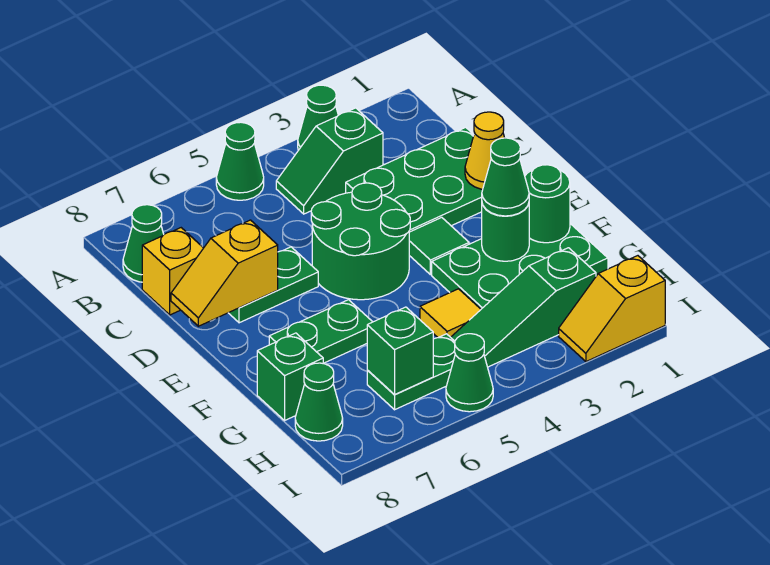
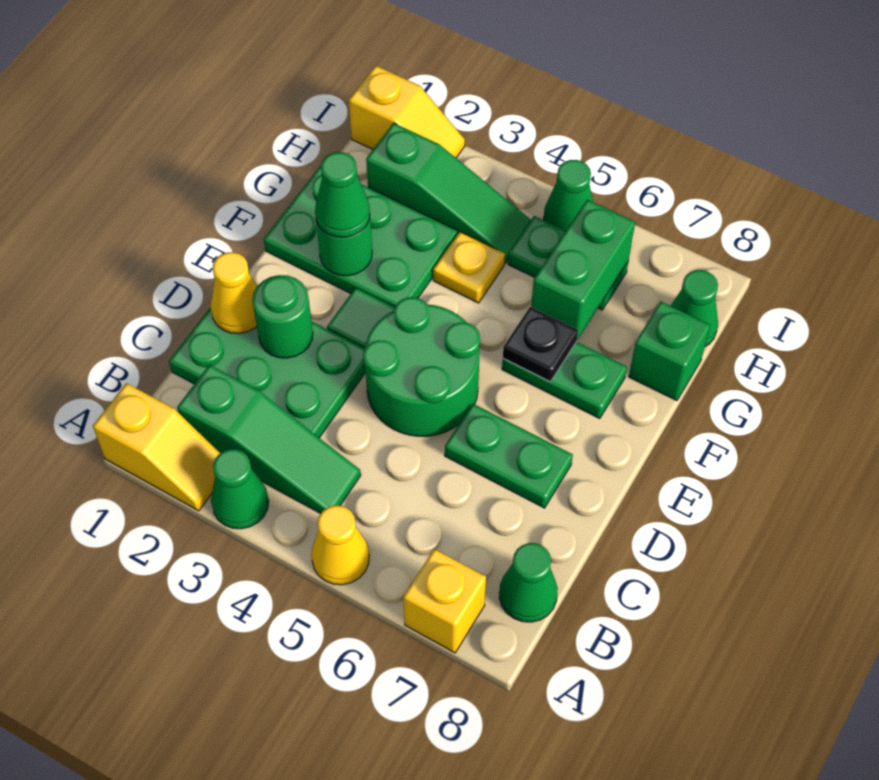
green cone A5 level 1 -> yellow cone A5 level 1
green slope B3:B4 level 1 top 3 -> green slope B2:B4 level 1 top 2
yellow brick C8 level 1 -> yellow brick A7 level 1
yellow slope D7:D8 level 2 top 7 -> yellow slope A1:A2 level 1 top 1
green round brick F1 level 2 -> green round brick D2 level 2
none -> black plate F6 level 2
yellow tile G4 level 1 -> yellow plate G4 level 1
green brick H6 level 2 -> green brick G6:H6 level 2

